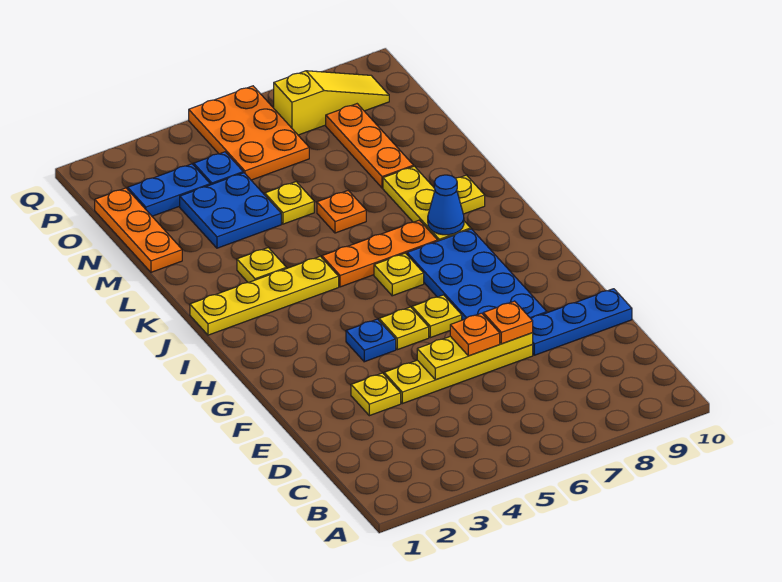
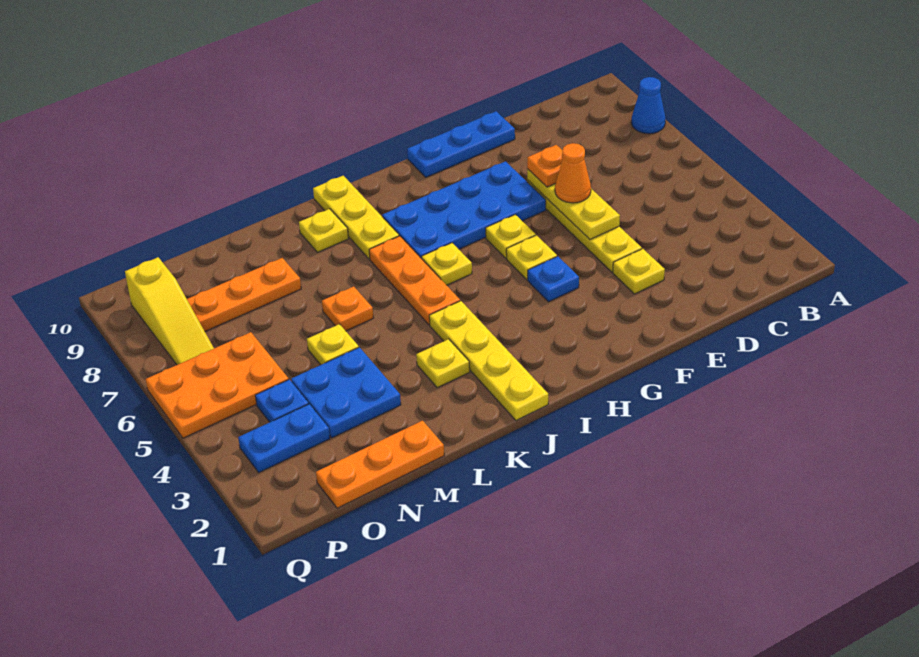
orange plate E6 level 3 -> orange cone E6 level 3
blue plate E8:E10 level 1 -> blue plate E10:G10 level 1
yellow plate J8:L8 level 1 -> yellow plate J8:J10 level 1
blue cone J8 level 2 -> blue cone A8 level 1
blue plate O2:O3 level 1 -> blue plate O3:P3 level 1
yellow slope P7:P9 level 1 top 7 -> yellow slope P7:P9 level 1 top 9

